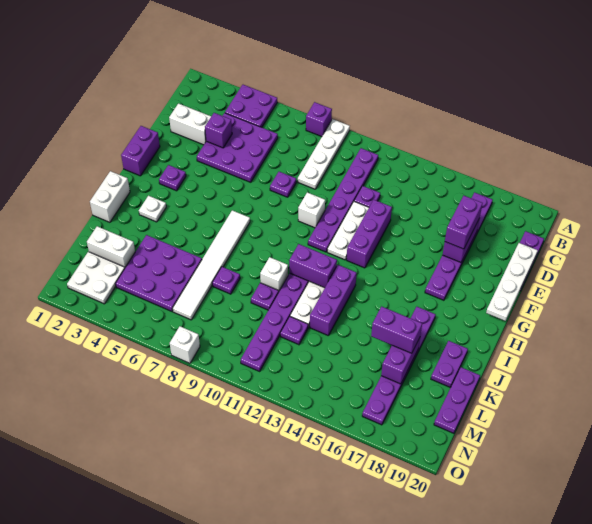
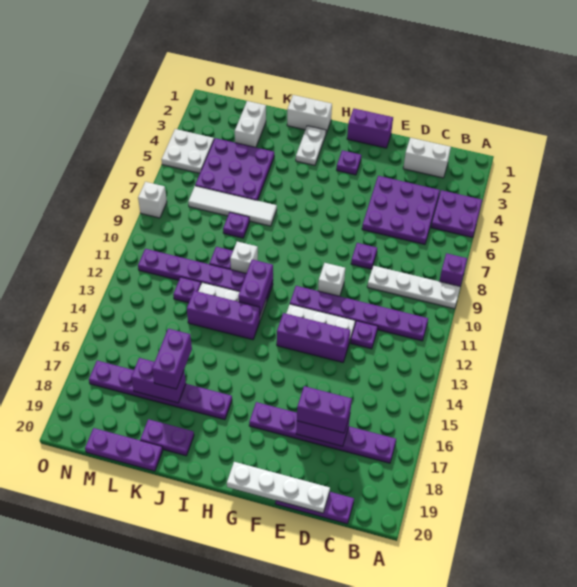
white brick D2:D3 level 1 -> white brick C2:D2 level 1
purple brick D4 level 2 -> none
white tile H7:M7 level 1 -> white tile J7:M7 level 1
white plate I3 level 1 -> white plate I2:I3 level 1
white plate M2:N3 level 1 -> white plate N4:O5 level 1

